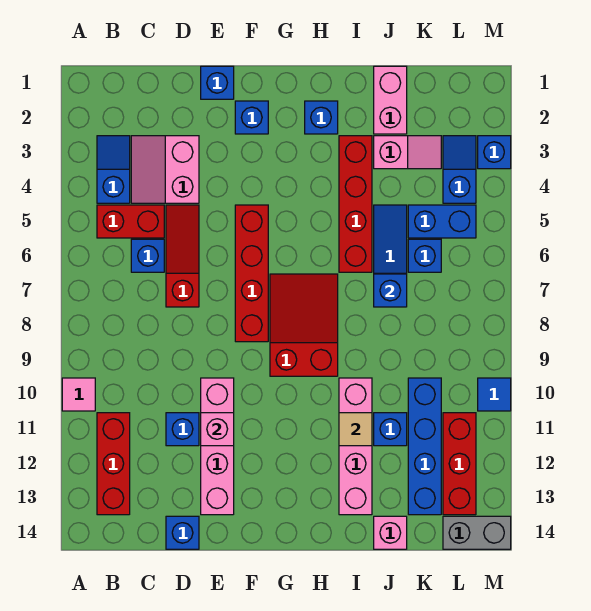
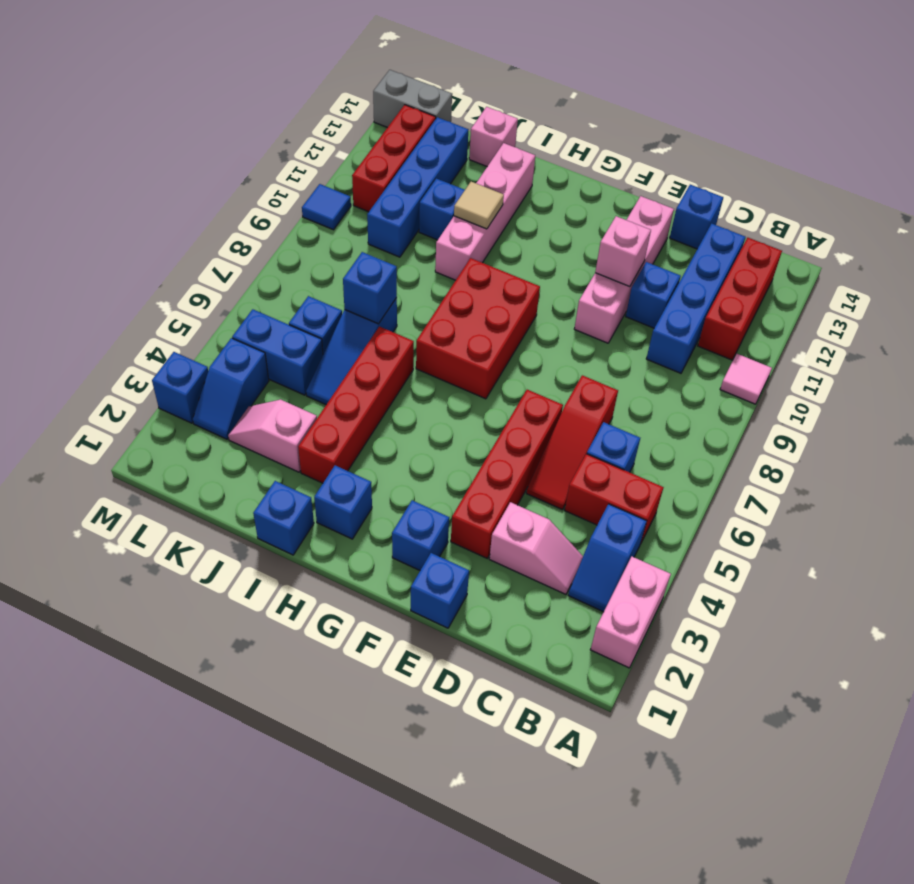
pink slope C3:D4 level 1 top D -> pink slope C3:D3 level 1 top D
none -> blue brick C10:C13 level 1
red brick F5:F8 level 1 -> red brick E3:E6 level 1
red slope G7:H9 level 1 top 9 -> red brick G7:H9 level 1
none -> blue brick I1 level 1
pink brick J1:J2 level 1 -> pink brick A2:A3 level 1

